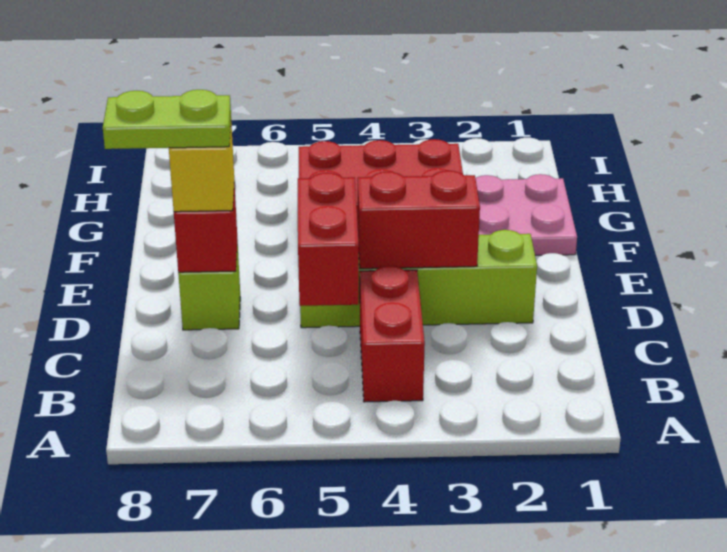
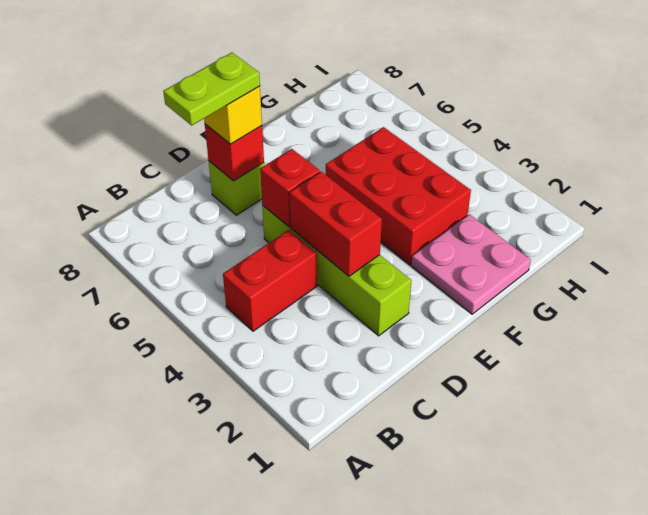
red brick C5:D5 level 2 -> red brick D5 level 2
lime plate D7:D8 level 4 -> lime plate C7:D7 level 4

